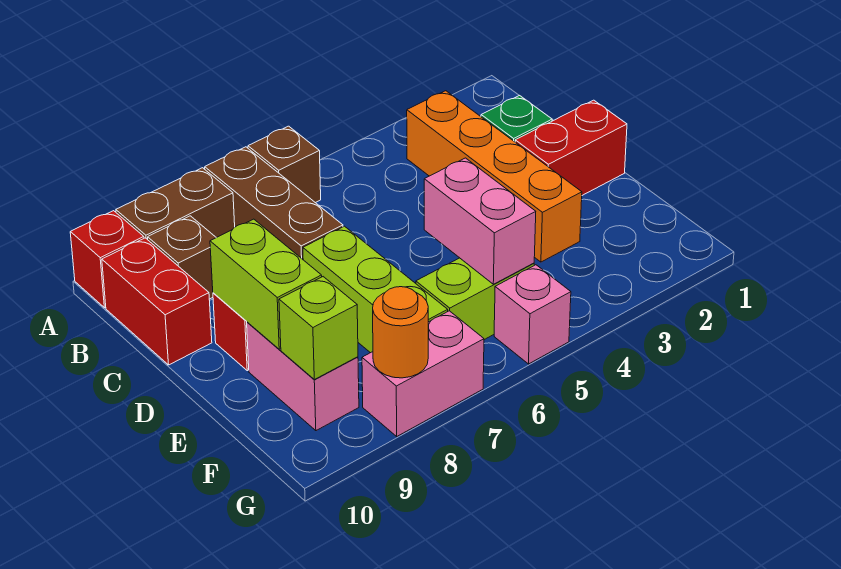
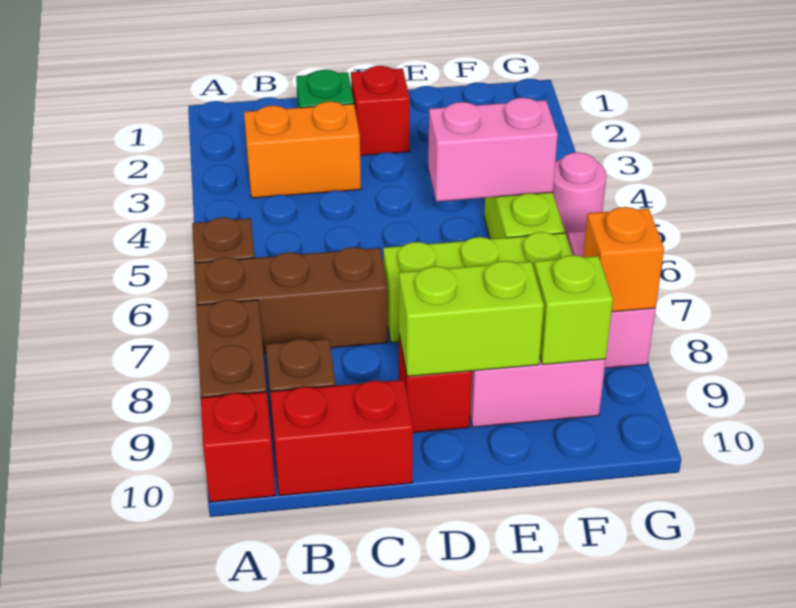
orange brick B3:E3 level 1 -> orange brick B3:C3 level 1
red brick D1:D2 level 1 -> red brick D2 level 1
pink brick G5 level 1 -> pink round brick G5 level 1
orange round brick G8 level 2 -> orange brick G8 level 2

